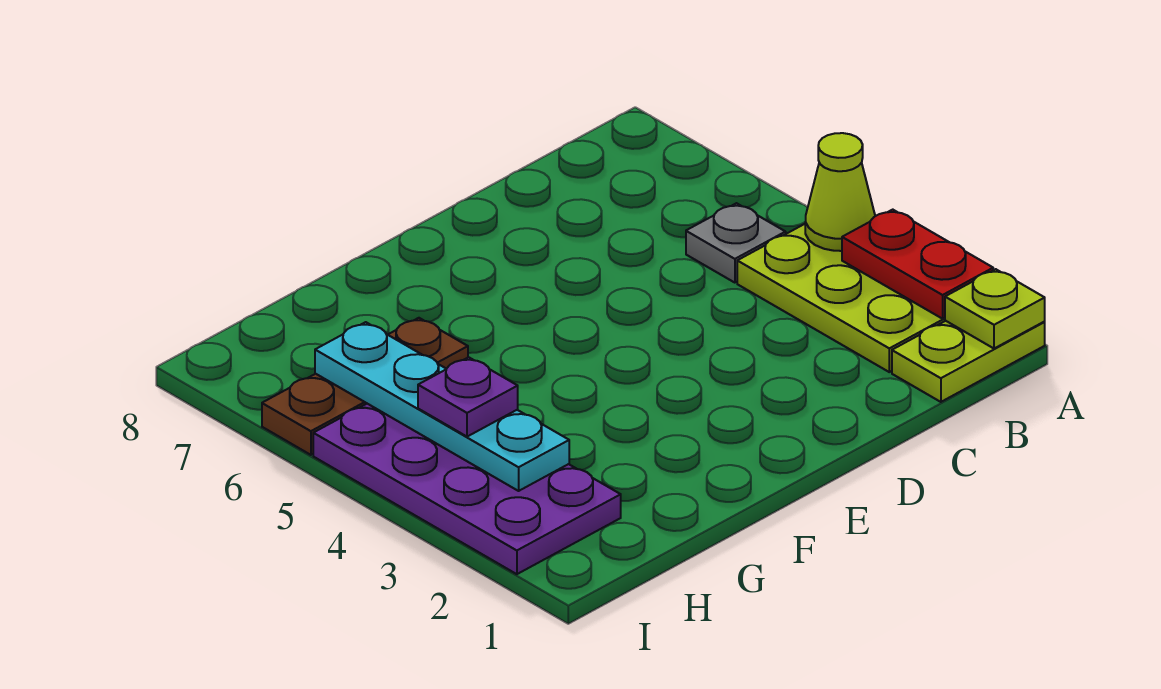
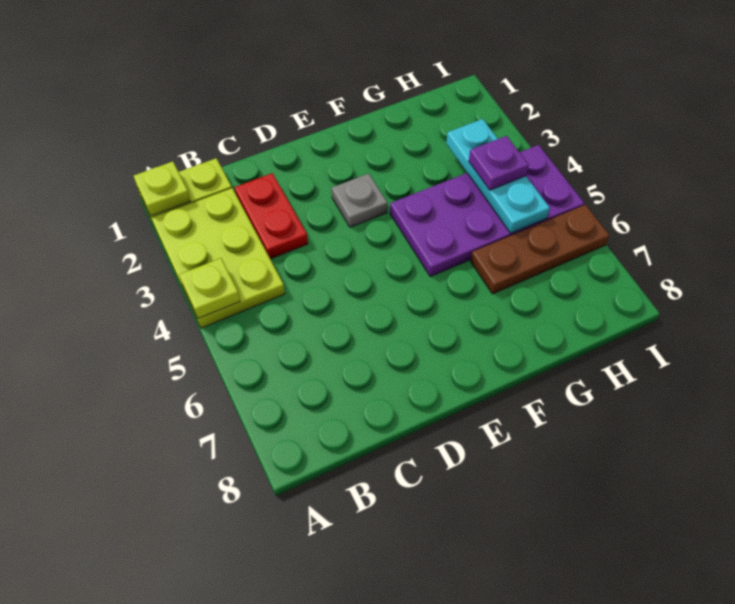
red plate A2:A3 level 2 -> red plate C2:C3 level 1
lime cone A4 level 2 -> lime plate A4 level 2
grey plate B5 level 1 -> grey plate E3 level 1
purple plate H2:I5 level 1 -> purple plate F4:I5 level 1
cyan plate H3:H6 level 2 -> cyan plate H3:H5 level 2

